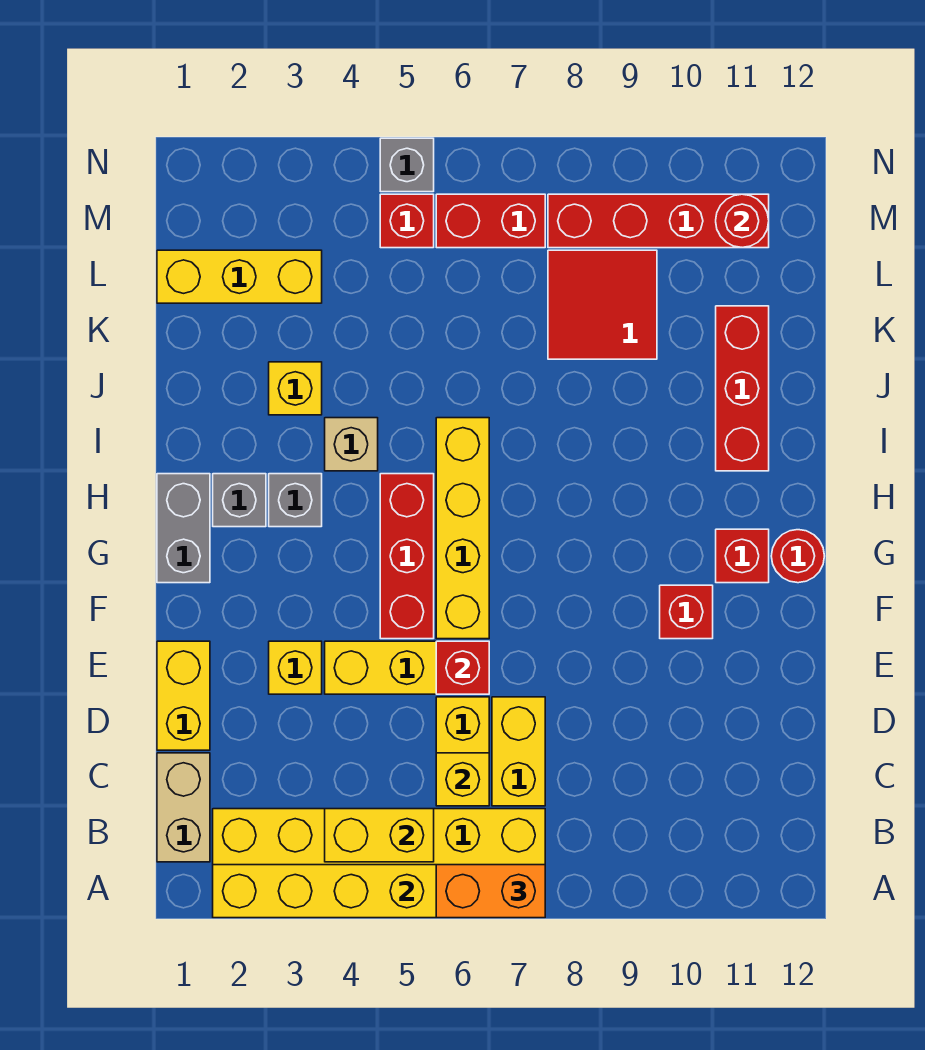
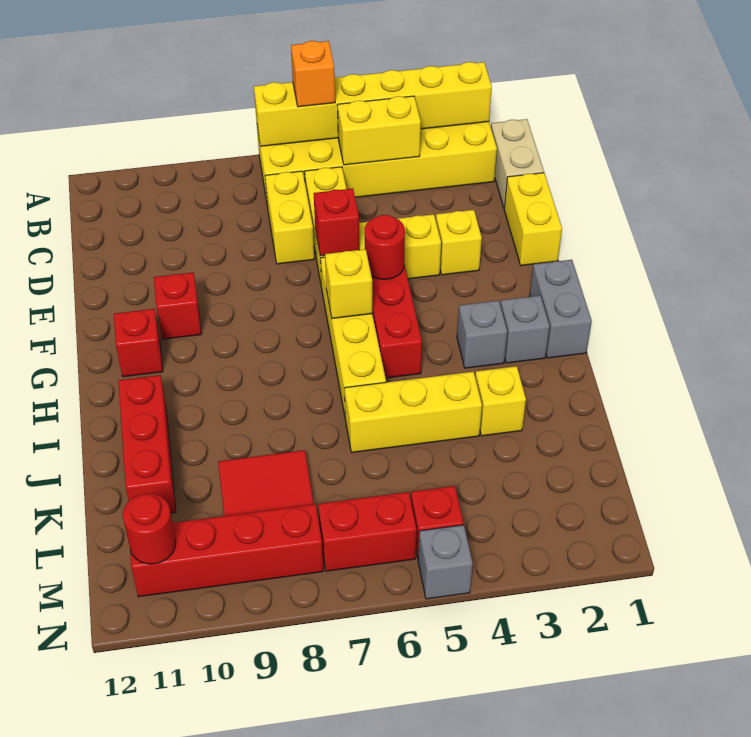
orange brick A6:A7 level 3 -> orange brick A6 level 3
yellow brick C6 level 2 -> yellow brick G6 level 2
red round brick G12 level 1 -> red round brick F5 level 2
tan brick I4 level 1 -> none
yellow brick L1:L3 level 1 -> yellow brick J4:J6 level 1

